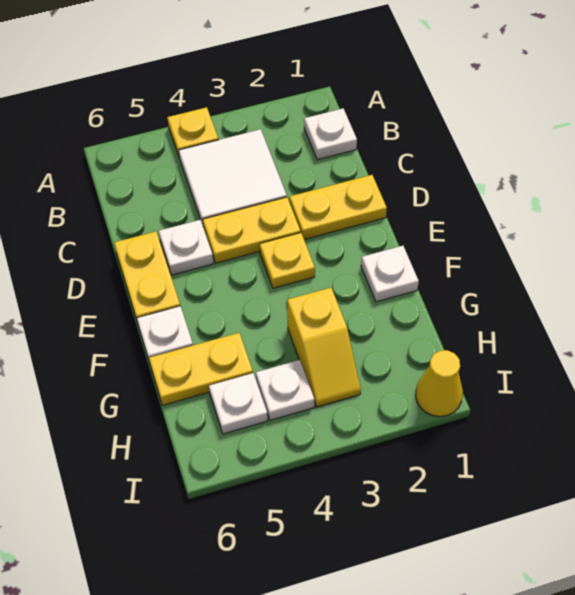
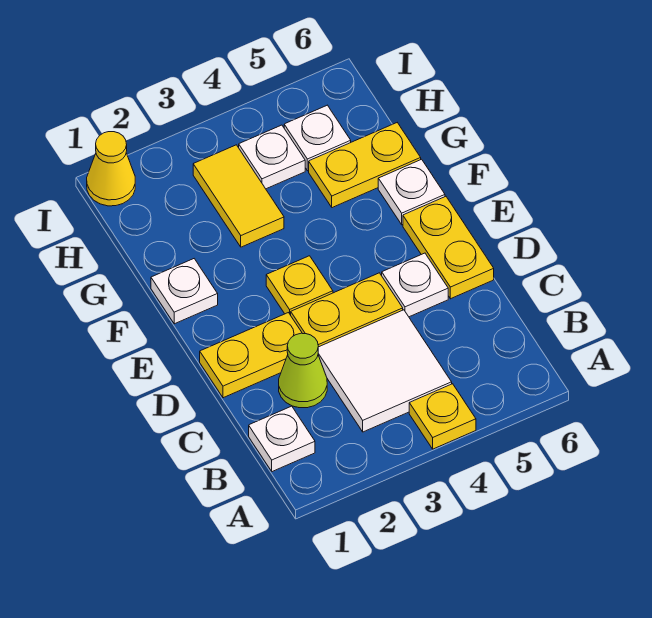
none -> lime cone C2 level 1
yellow slope G3:H3 level 1 top G -> yellow tile G3:H3 level 1

